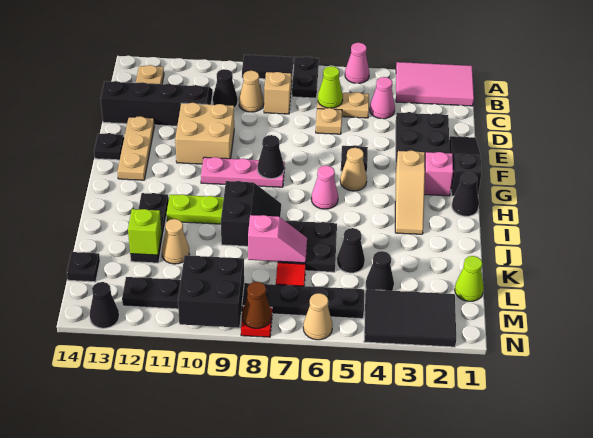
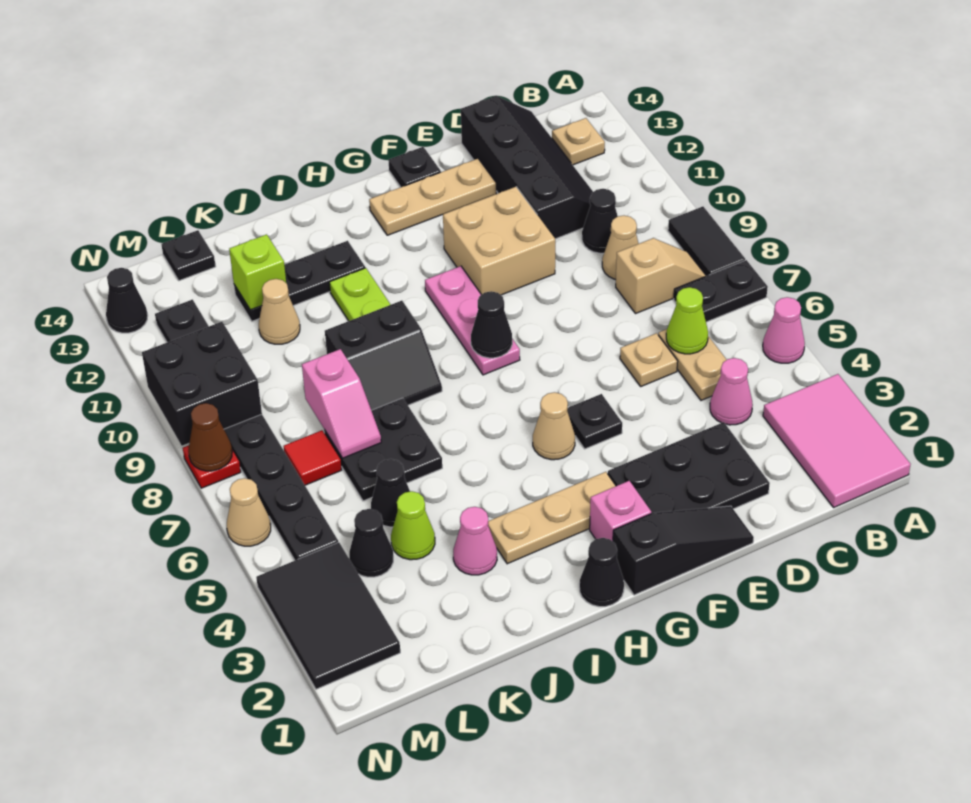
tan slope G3:I3 level 1 top G -> tan plate G3:I3 level 1
pink cone H6 level 1 -> pink cone J3 level 1
lime cone L1 level 1 -> lime cone K4 level 1

